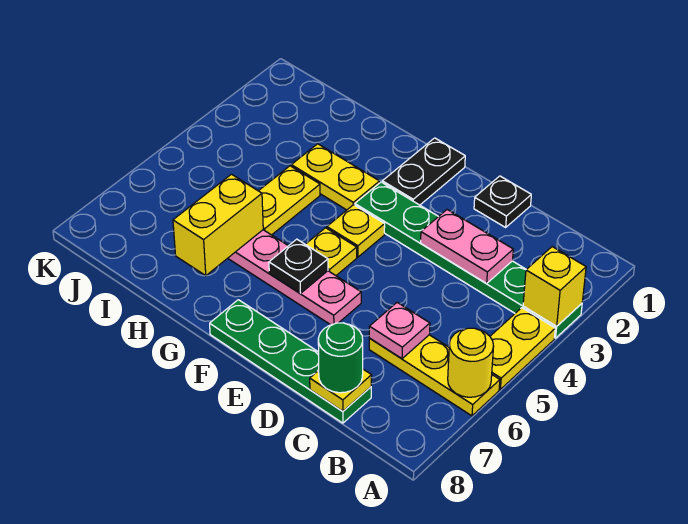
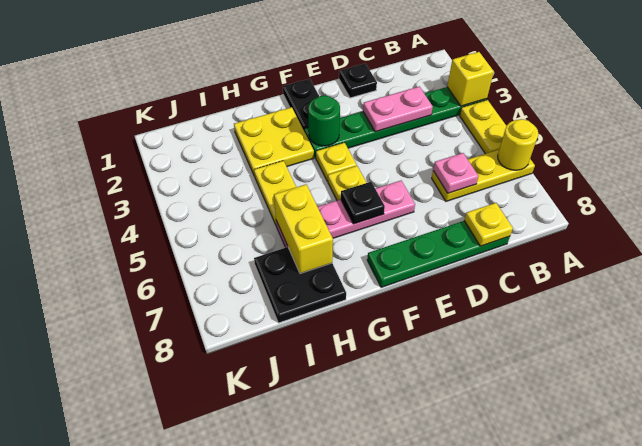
green round brick C8 level 3 -> green round brick F3 level 2
yellow plate G3:H3 level 1 -> yellow plate G2:H3 level 1
none -> black plate H7:I8 level 1

